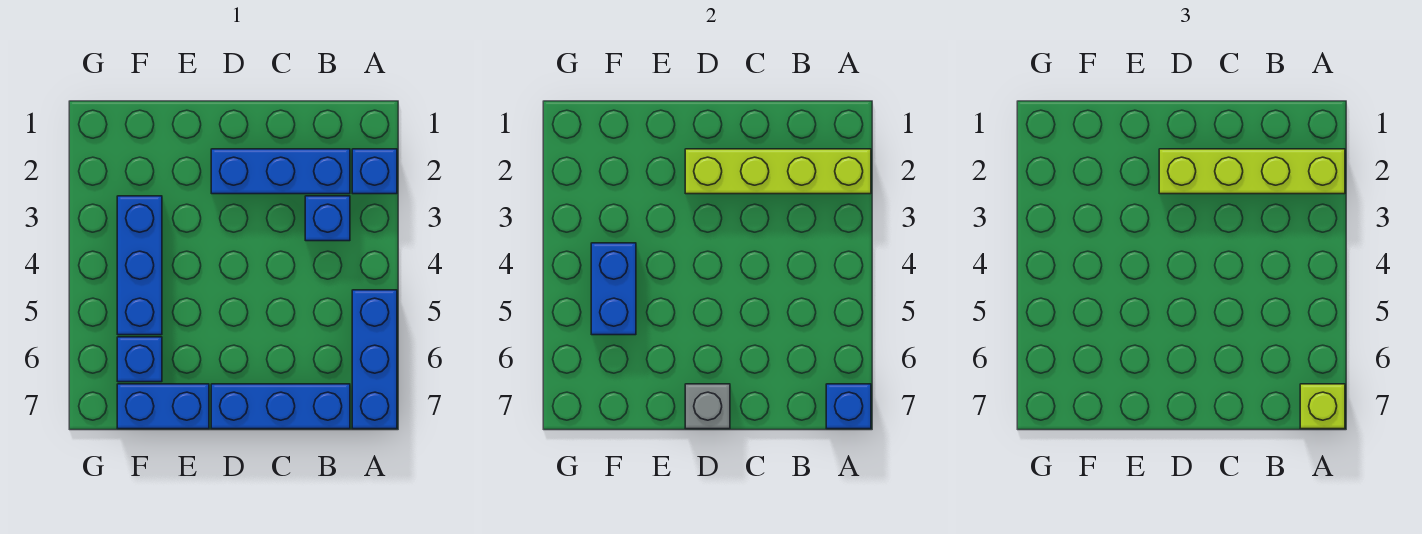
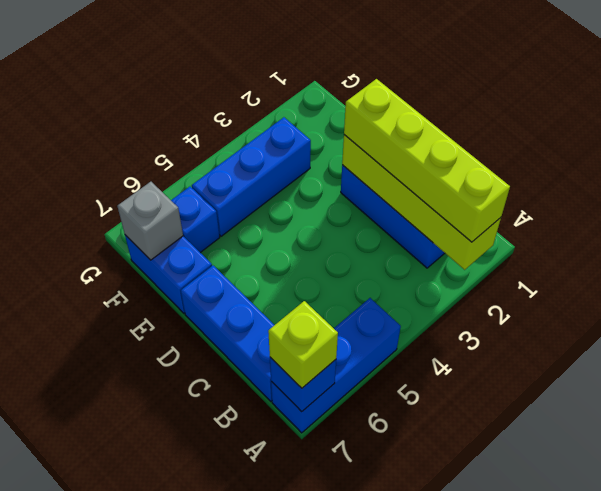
blue brick A2 level 1 -> none
blue brick B3 level 1 -> none
grey brick D7 level 2 -> grey brick F7 level 2
blue brick F4:F5 level 2 -> none

